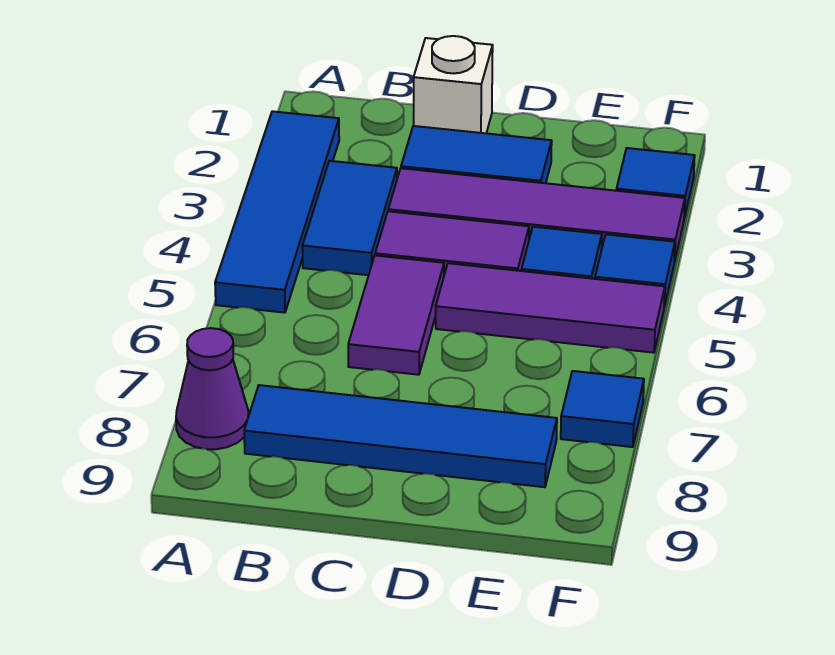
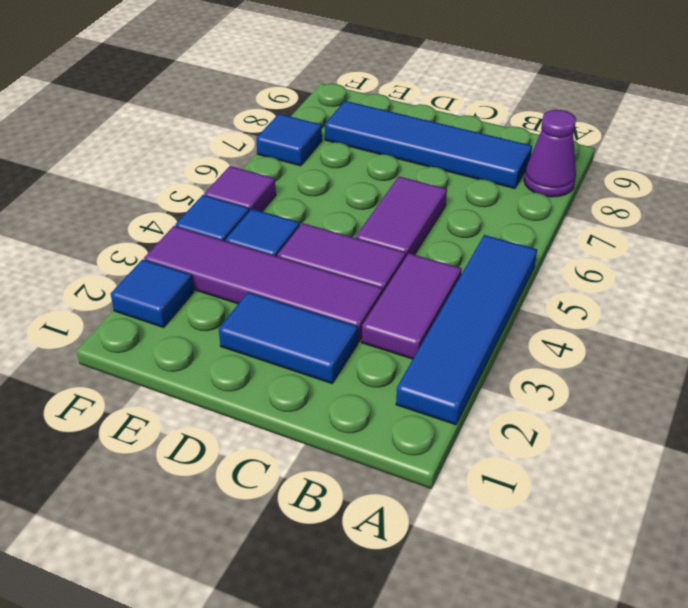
blue tile B3:B4 level 1 -> purple tile B3:B4 level 1
white brick C1 level 1 -> none
purple tile D5:F5 level 1 -> purple tile F5 level 1

